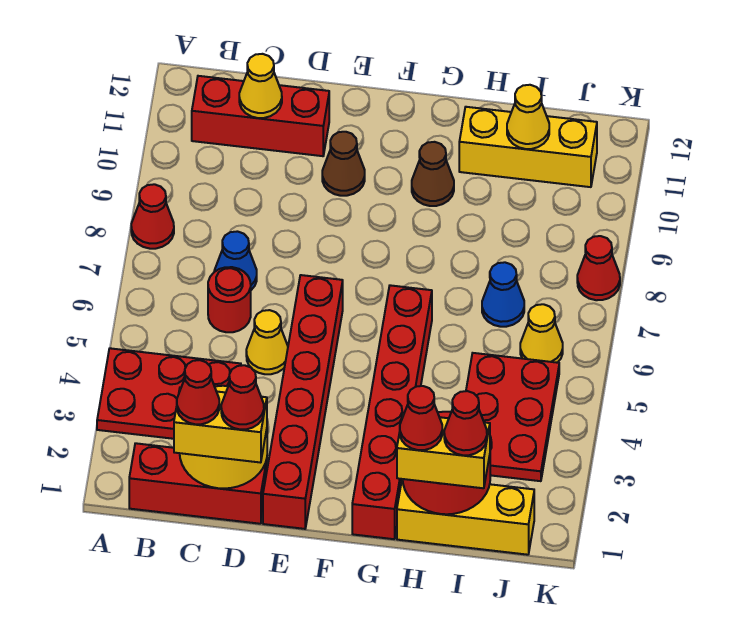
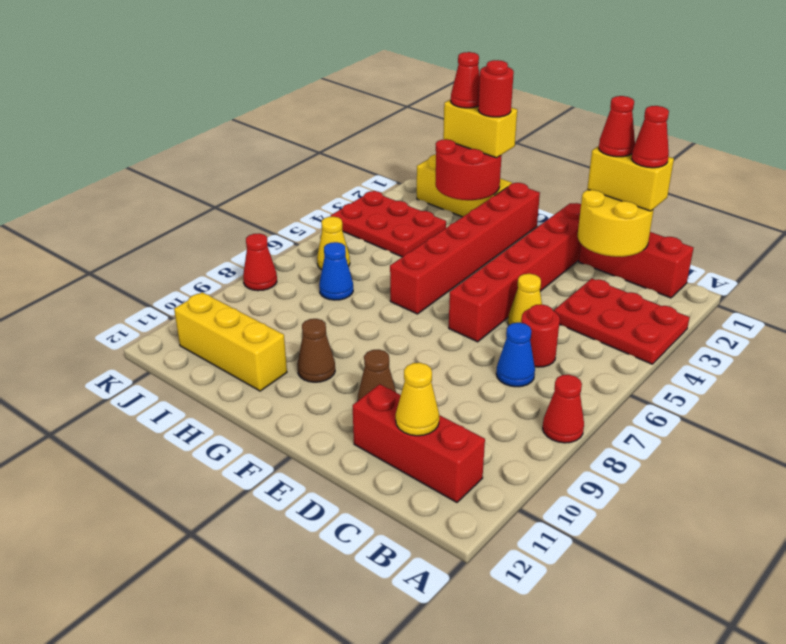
red cone H1 level 4 -> red round brick H1 level 4
red plate I3:J5 level 1 -> red plate I3:K4 level 1
yellow cone I11 level 2 -> none

